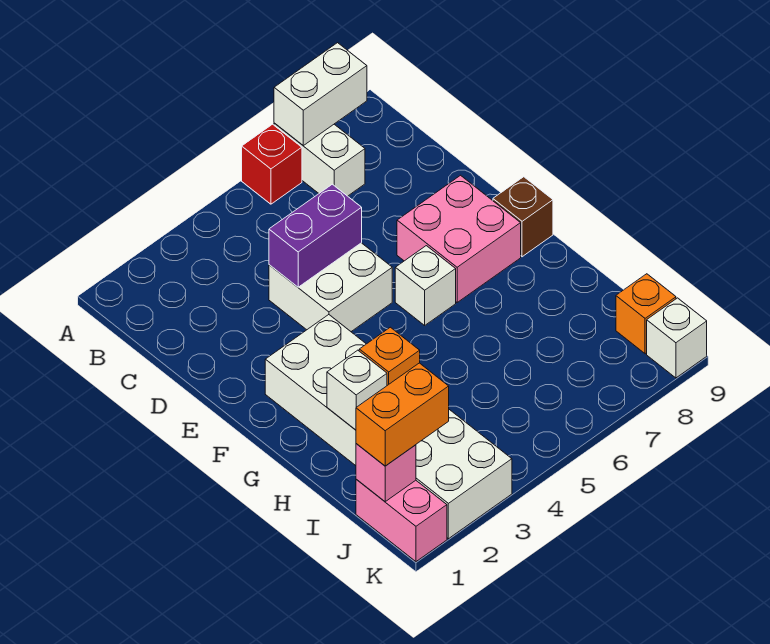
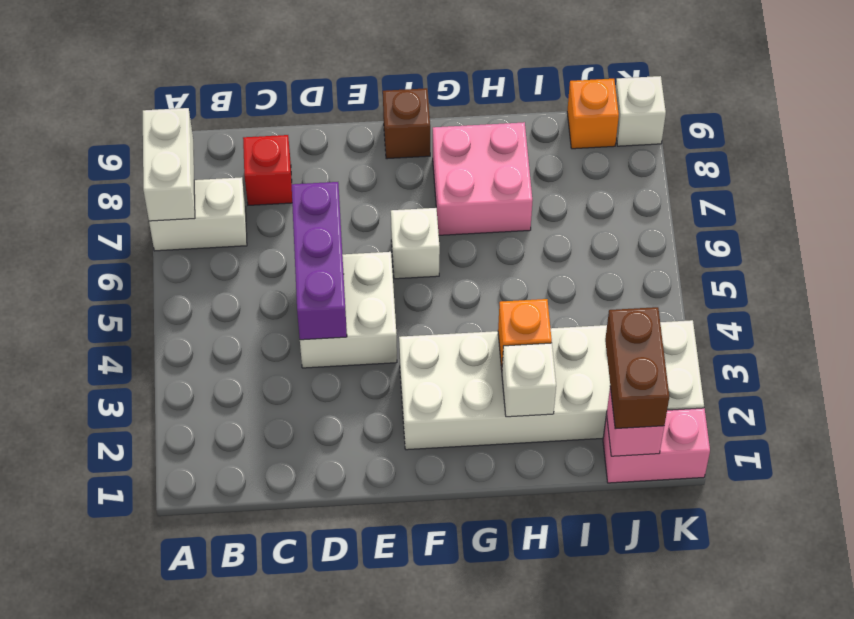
red brick A6 level 1 -> red brick C8 level 1
purple brick D4:D5 level 2 -> purple brick D4:D6 level 2
pink brick E7:F8 level 1 -> pink brick G7:H8 level 1
orange brick J1:J2 level 3 -> brown brick J1:J2 level 3

